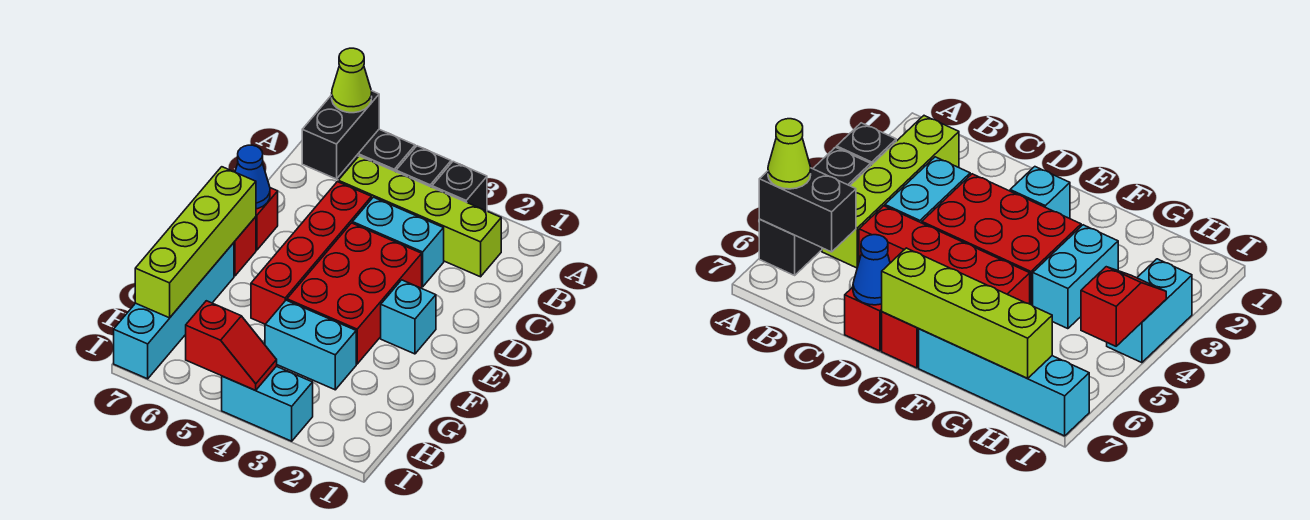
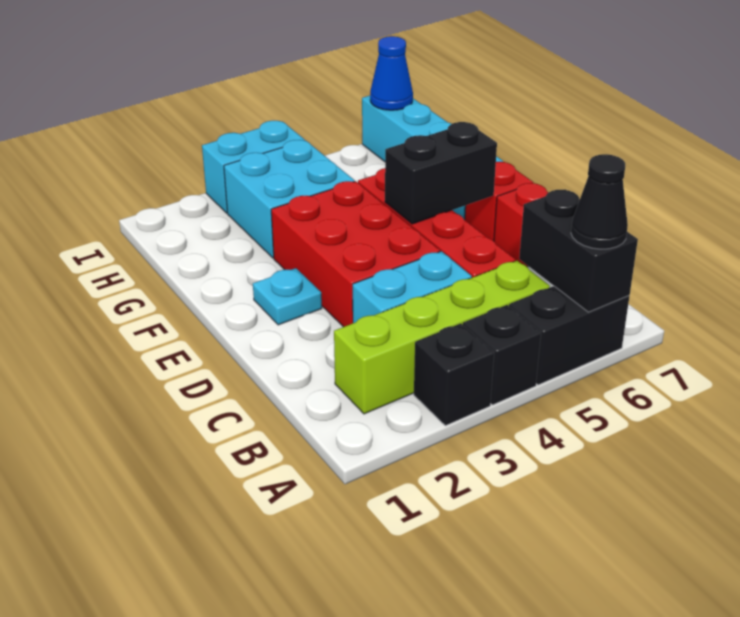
lime cone A6 level 3 -> black cone A6 level 3
blue cone D7 level 2 -> blue cone I7 level 2
cyan brick E2 level 1 -> cyan plate E2 level 1
none -> black brick E5:E6 level 2
lime brick E7:H7 level 2 -> none
cyan brick G3:G4 level 1 -> cyan brick G3:H4 level 1
red slope I4:I5 level 2 top 5 -> none

